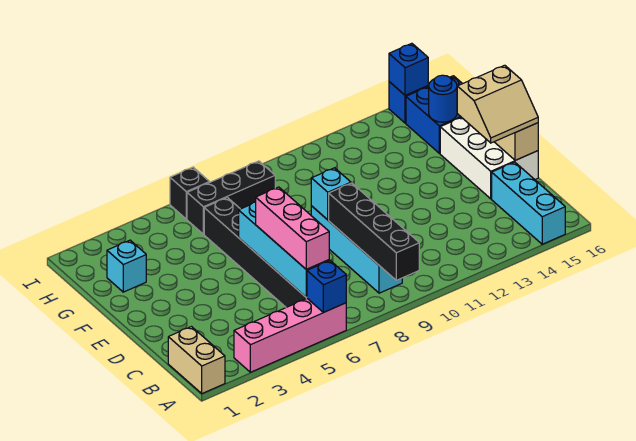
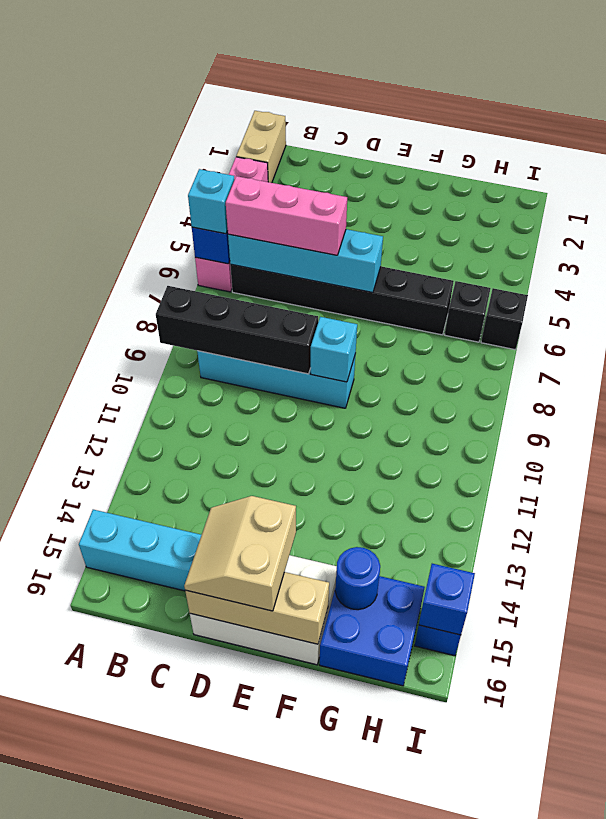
tan brick A1:B1 level 1 -> tan brick A1:A2 level 1
cyan brick G2 level 1 -> cyan brick A6 level 3
black brick H6:H8 level 1 -> black brick H6 level 1

